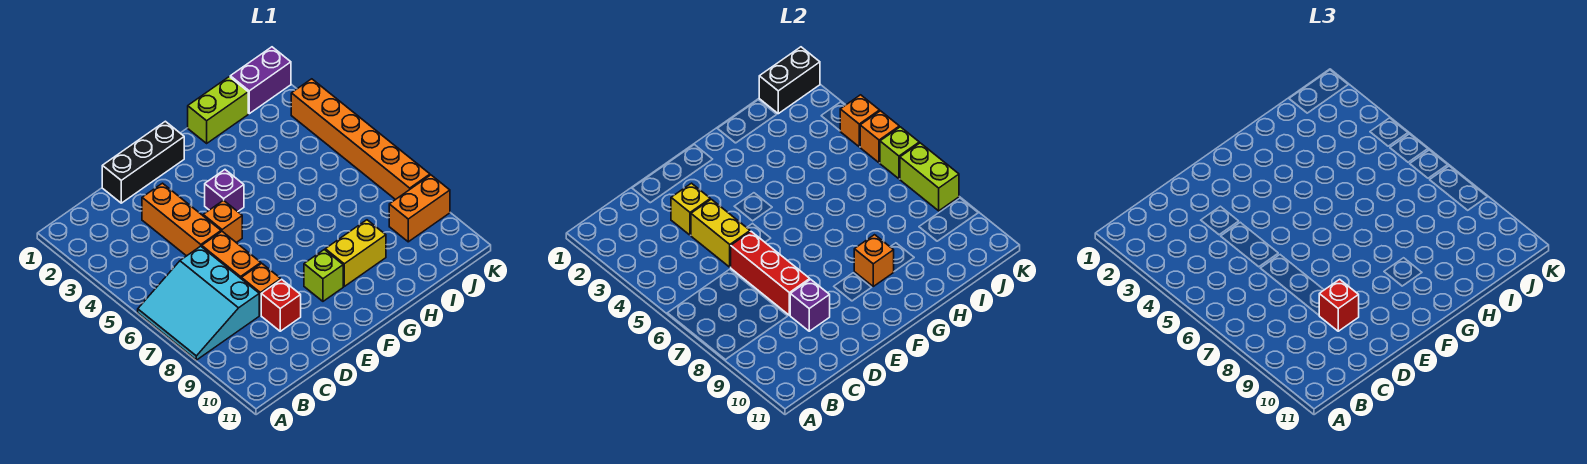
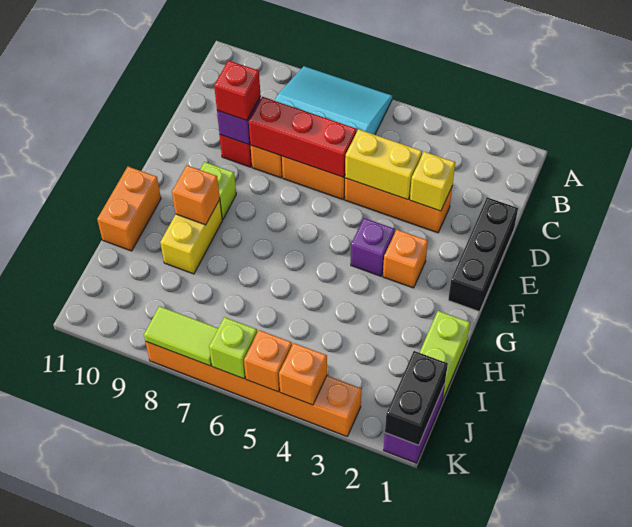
orange brick E5 level 1 -> orange brick F3 level 1
orange brick J9:K9 level 1 -> orange brick G11:H11 level 1
lime brick K7:K8 level 2 -> lime tile K7:K8 level 2

